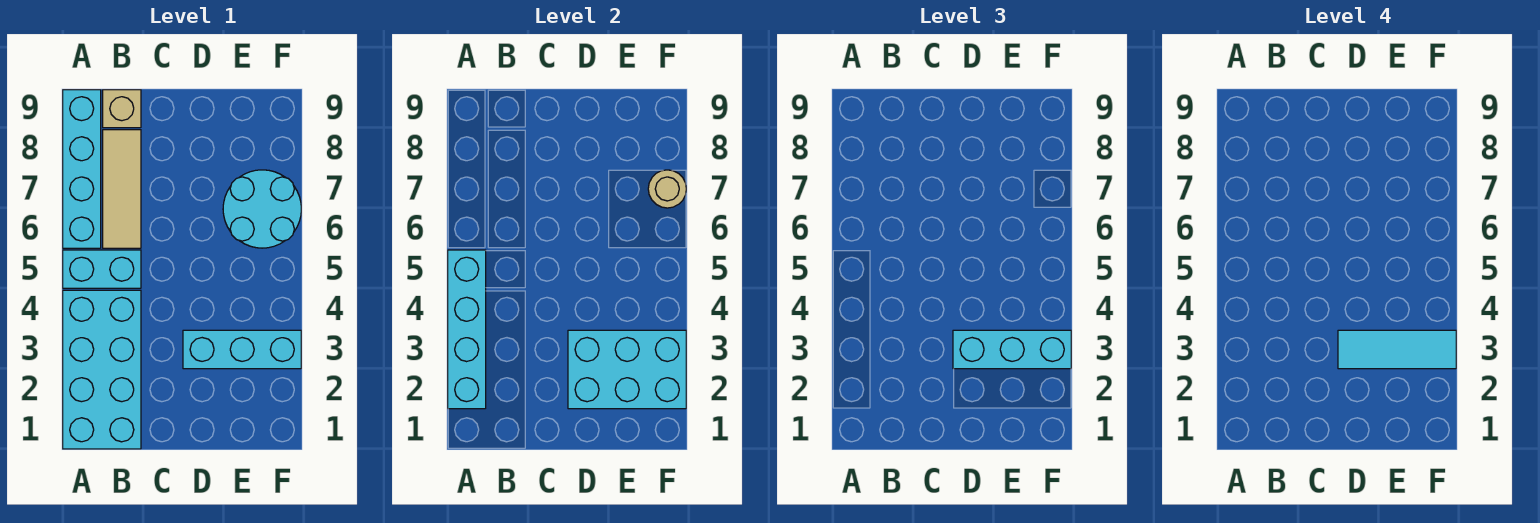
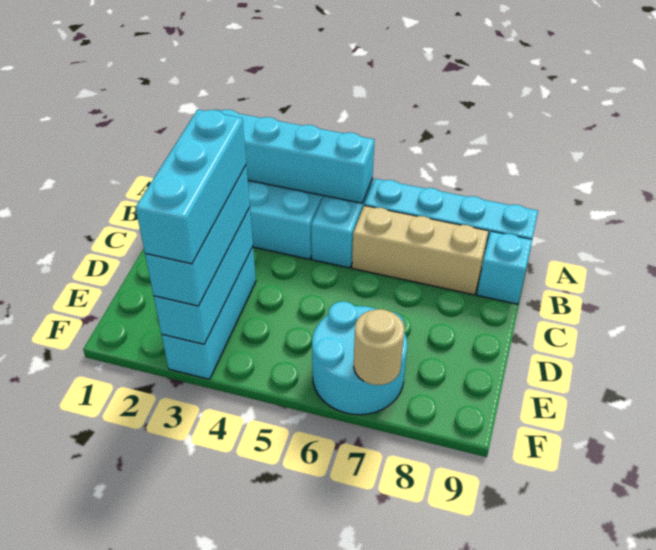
tan tile B6:B8 level 1 -> tan brick B6:B8 level 1
tan brick B9 level 1 -> cyan brick B9 level 1
cyan brick D2:F3 level 2 -> cyan brick D3:F3 level 2
cyan tile D3:F3 level 4 -> cyan brick D3:F3 level 4

